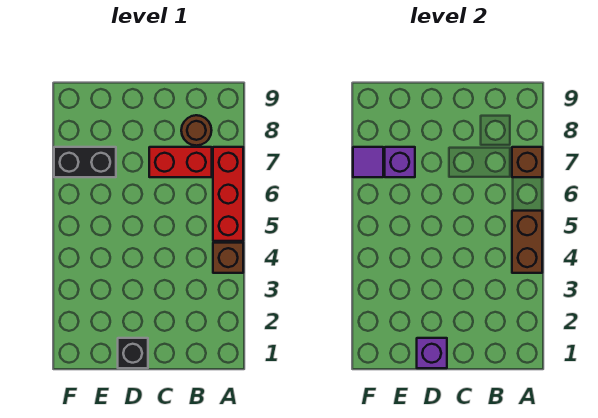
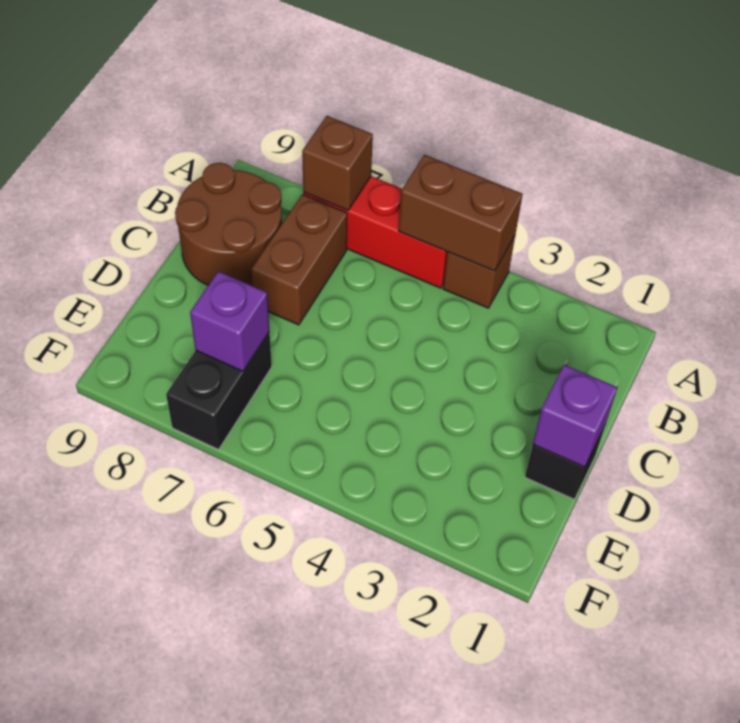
red brick B7:C7 level 1 -> brown brick B7:C7 level 1
brown round brick B8 level 1 -> brown round brick B8:C9 level 1
purple tile F7 level 2 -> none

